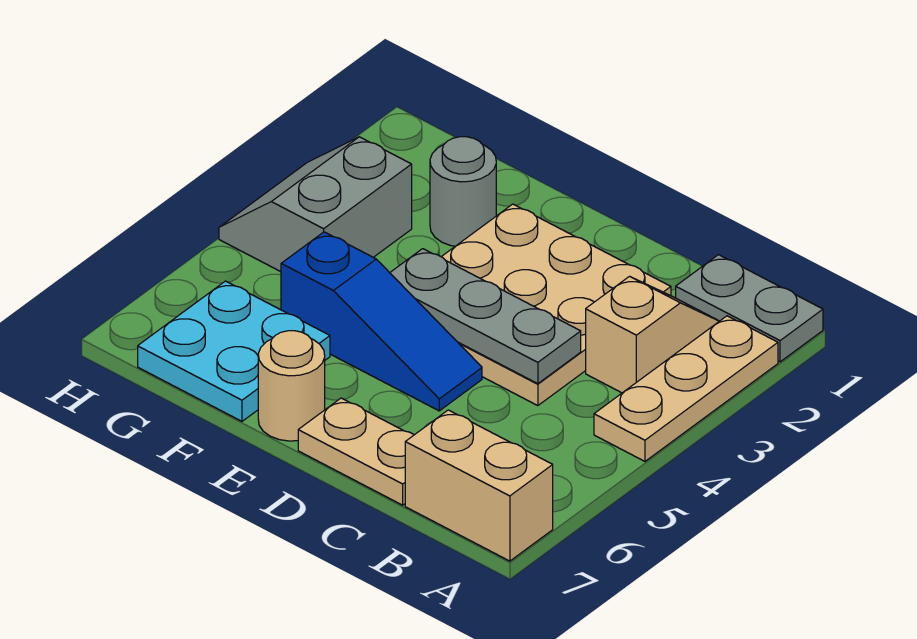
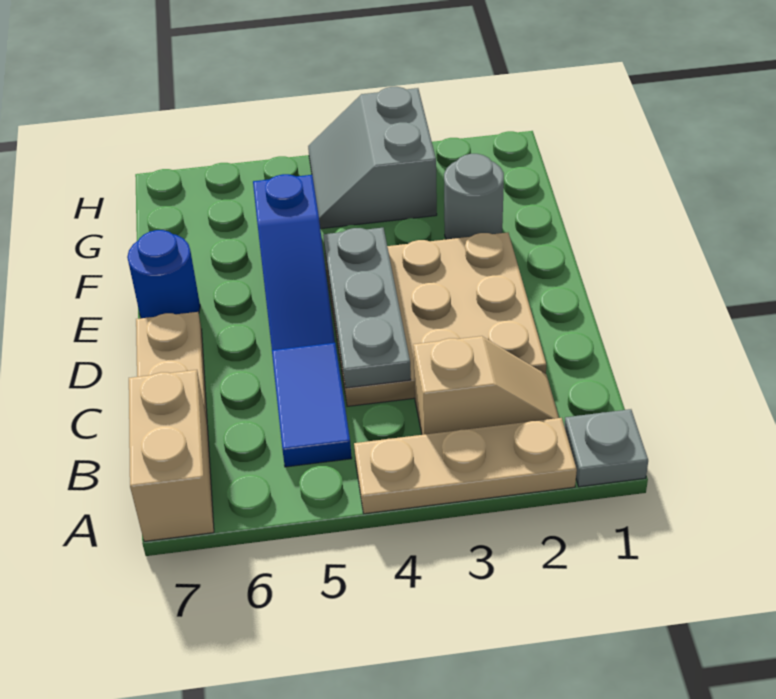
grey plate A1:B1 level 1 -> grey plate A1 level 1
none -> blue tile B5:C5 level 1
tan round brick E7 level 1 -> blue round brick E7 level 1
cyan plate F6:G7 level 1 -> none
grey slope G3:H4 level 1 top G -> grey slope G3:H4 level 1 top 3

